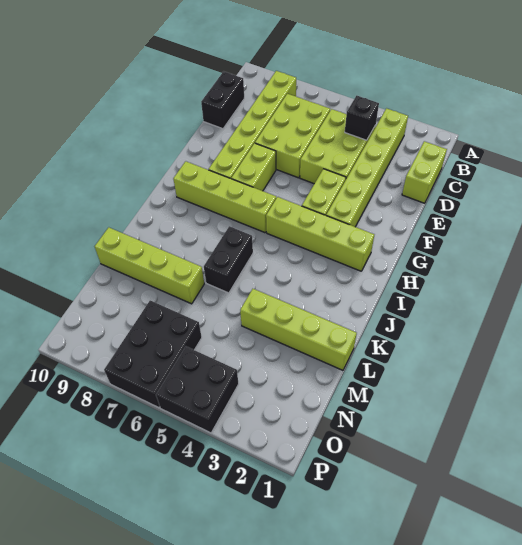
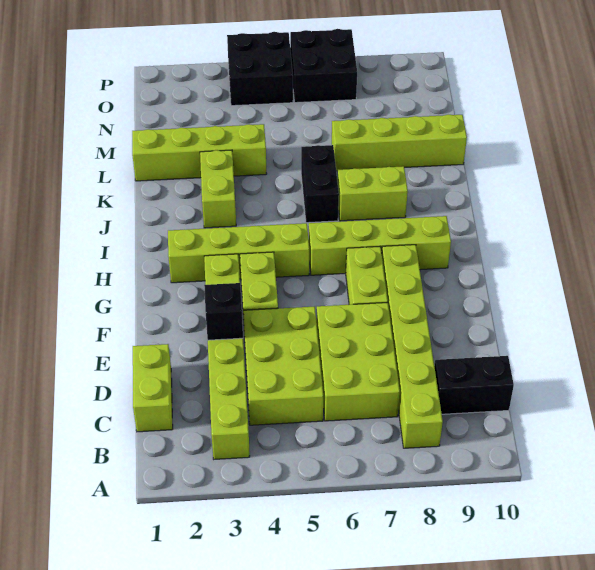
black brick C4 level 2 -> black brick E3 level 2
black brick C10:D10 level 1 -> black brick C9:C10 level 1
none -> lime brick J3:K3 level 1
none -> lime brick J7:J8 level 1
black brick N6:P7 level 1 -> black brick O6:P7 level 1

